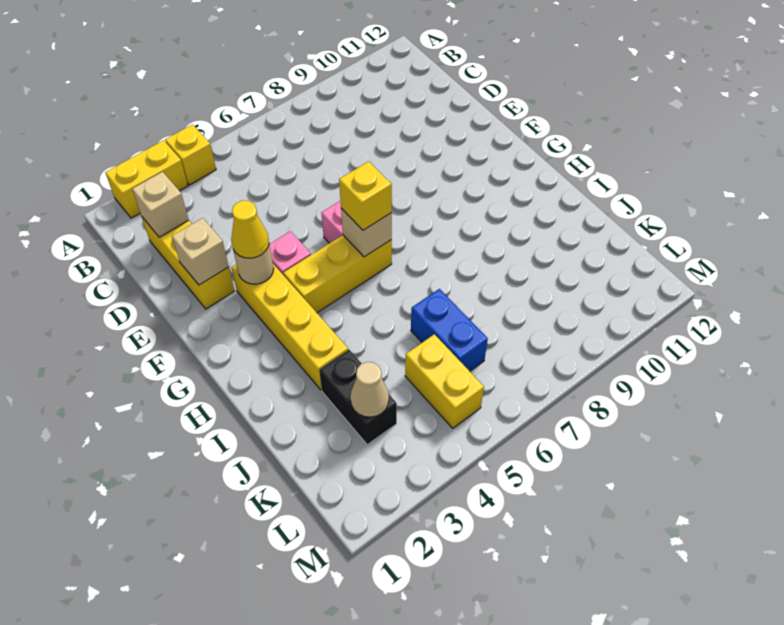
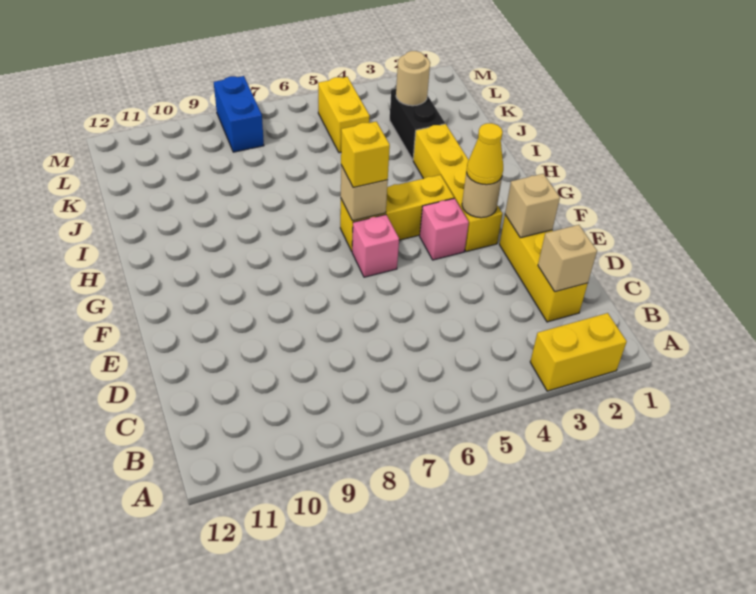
yellow brick A4 level 1 -> none
blue brick J6:K6 level 1 -> blue brick L8:M8 level 1
tan cone K3 level 2 -> tan round brick K3 level 2

